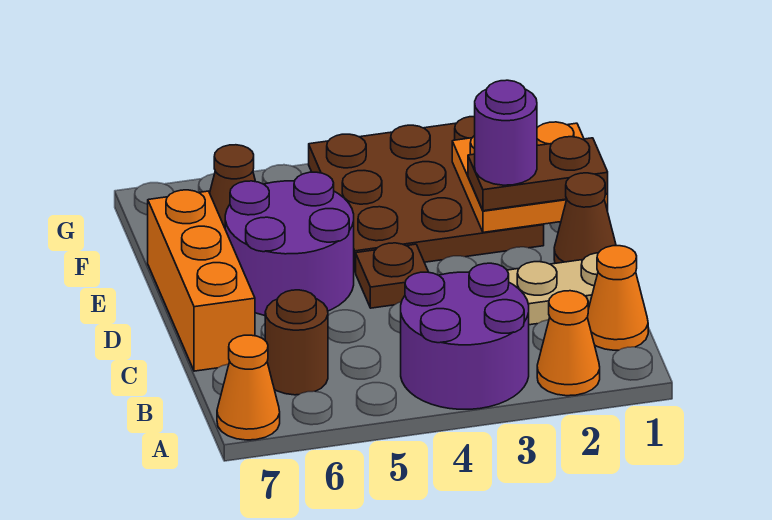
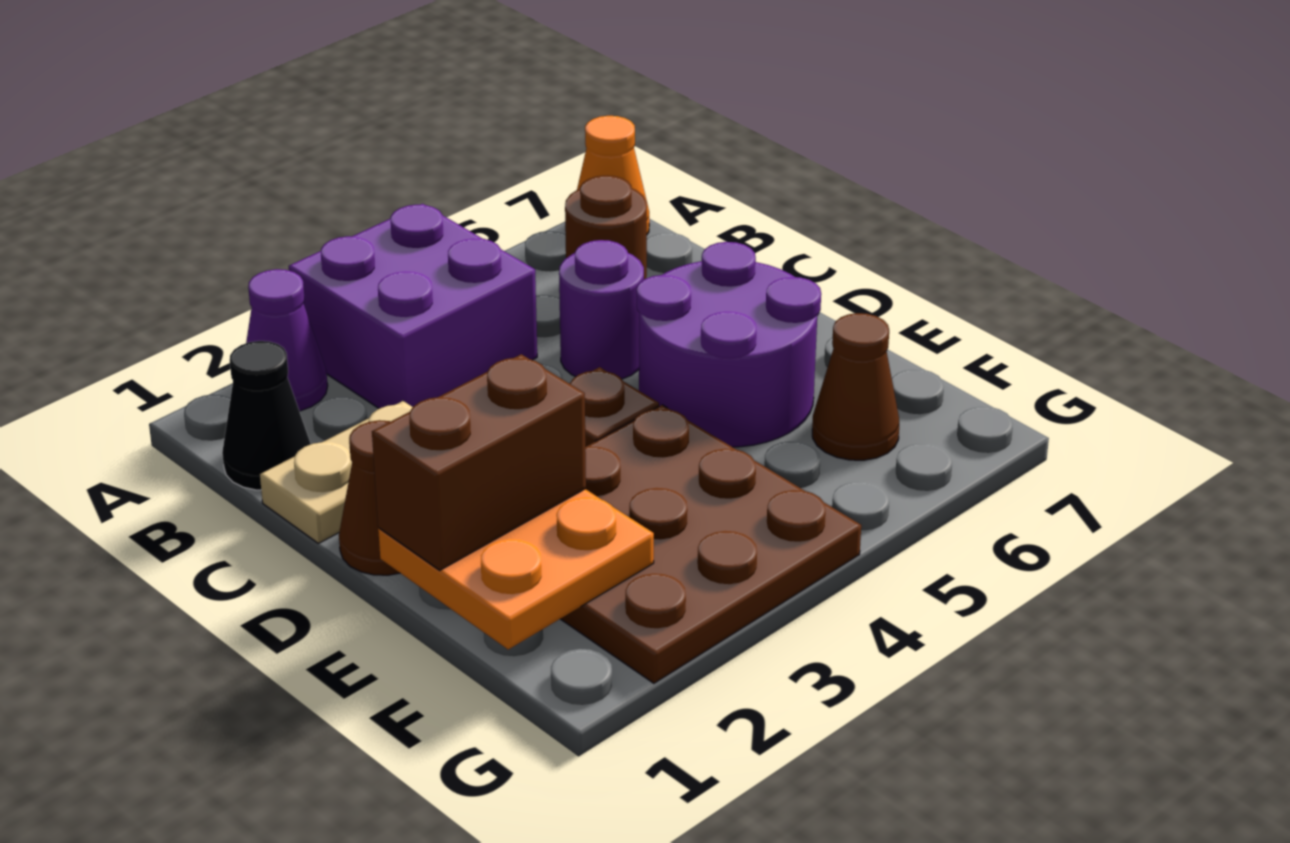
orange cone A2 level 1 -> purple cone A2 level 1
purple round brick A3:B4 level 1 -> purple brick A3:B4 level 1
orange cone B1 level 1 -> black cone B1 level 1
orange brick C7:E7 level 1 -> none
brown plate E1:E2 level 3 -> brown brick E1:E2 level 3
purple round brick E2 level 4 -> purple round brick C5 level 1

